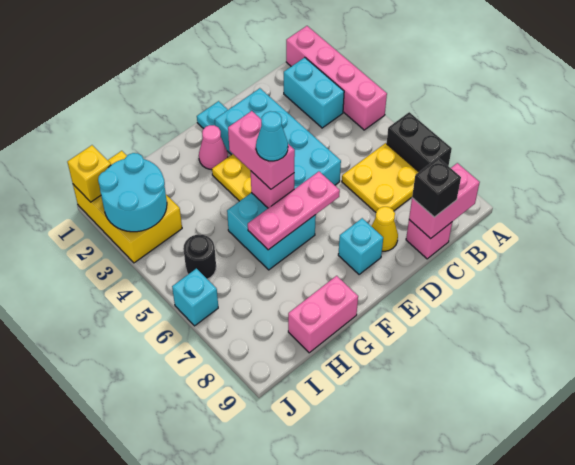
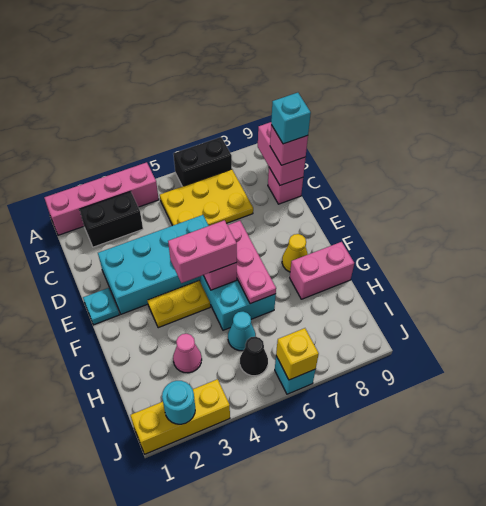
cyan brick B2:B3 level 1 -> black brick B2:B3 level 1
yellow plate B6:C7 level 1 -> yellow plate B5:C7 level 1
black brick C9 level 3 -> pink brick C9 level 3
yellow cone D8 level 1 -> yellow cone F8 level 1
cyan brick E8 level 1 -> cyan brick C9 level 4
pink cone F2 level 1 -> pink cone H3 level 1
cyan cone F5 level 4 -> cyan cone H5 level 1
pink brick G9:H9 level 1 -> pink brick G8:G9 level 1
yellow brick I1:J3 level 1 -> yellow brick J1:J3 level 1
cyan round brick I2:J3 level 2 -> cyan round brick J2 level 2
black round brick I5 level 1 -> black cone I5 level 1
yellow brick J1 level 2 -> yellow brick J6 level 2

